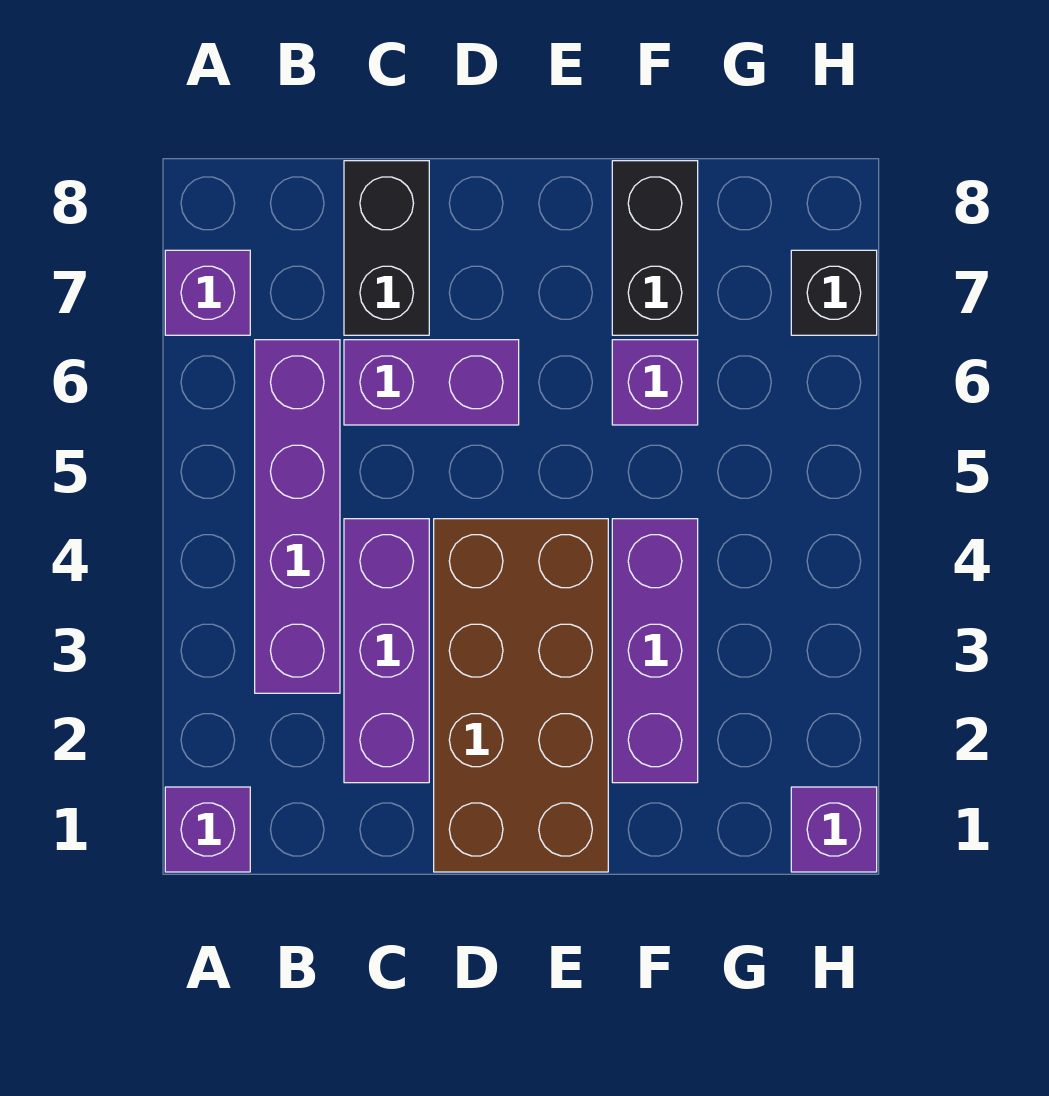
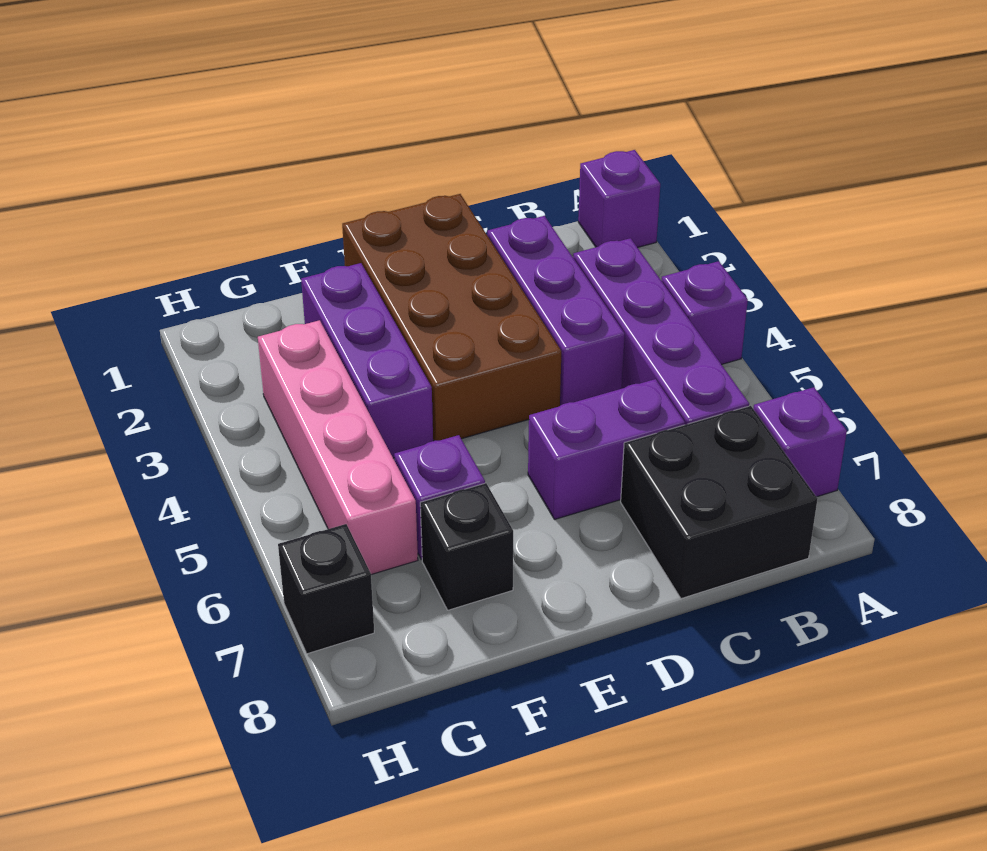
black brick C7:C8 level 1 -> black brick B7:C8 level 1
black brick F7:F8 level 1 -> black brick F7 level 1
none -> pink brick G3:G6 level 1
purple brick H1 level 1 -> purple brick A4 level 1

